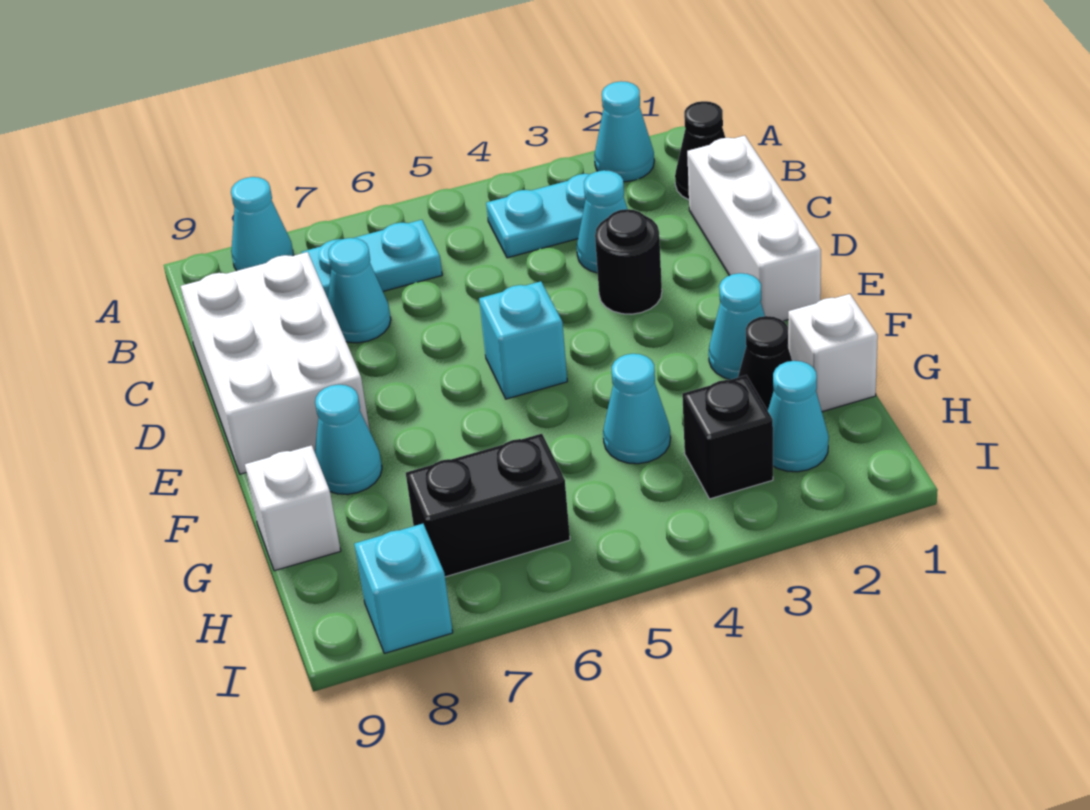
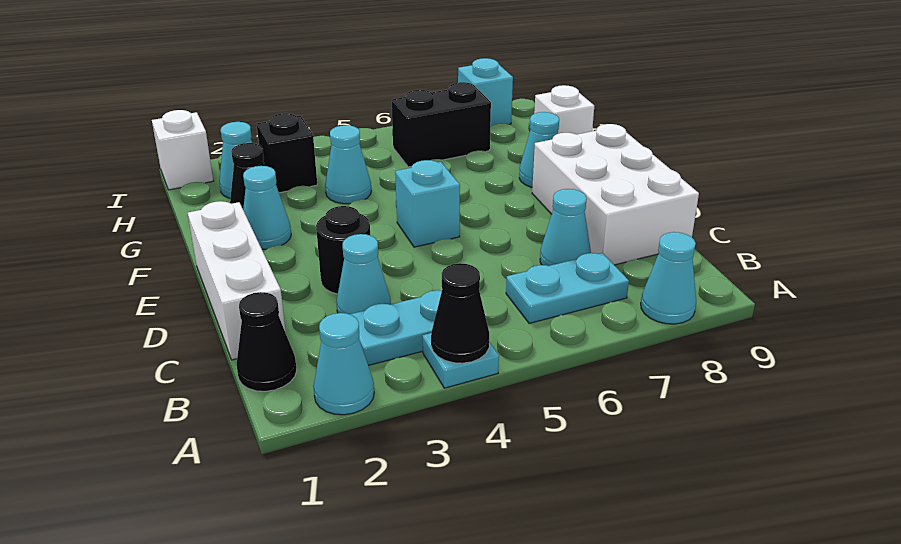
none -> cyan plate A4 level 1
none -> black cone A4 level 2
white brick G1 level 1 -> white brick I1 level 1

